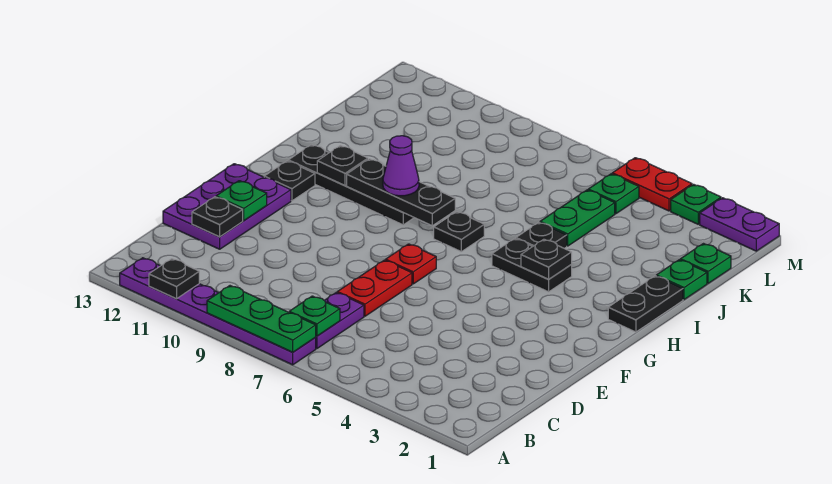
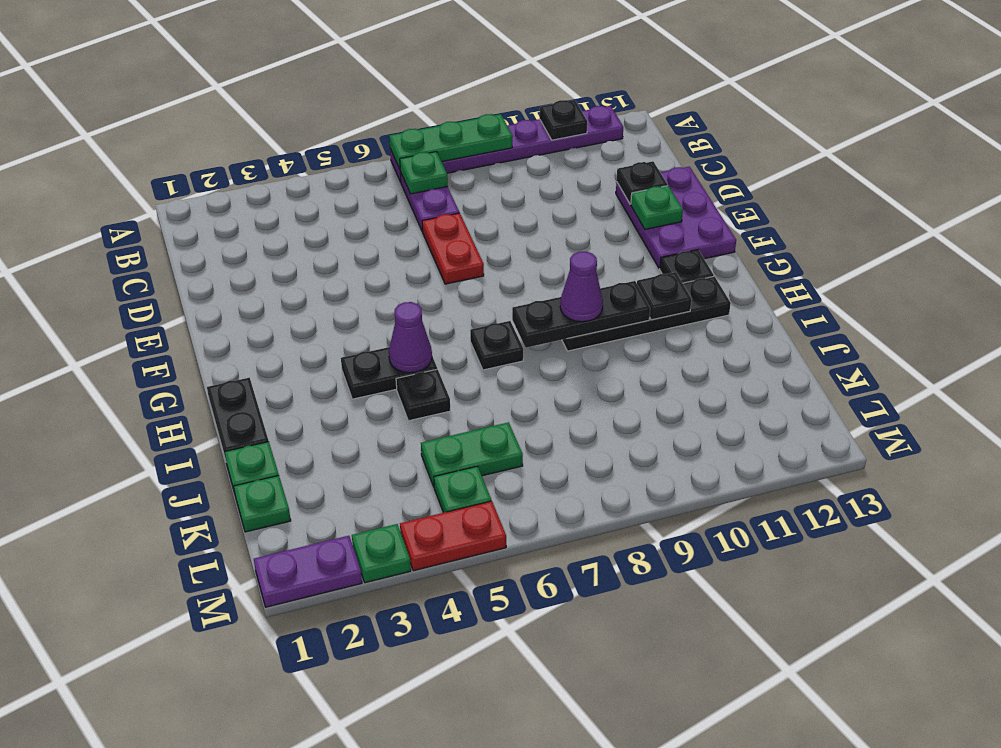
red plate F7 level 1 -> none
black plate H4 level 2 -> none
none -> purple cone H5 level 2
green plate J5:K5 level 1 -> green plate K5:K6 level 1

